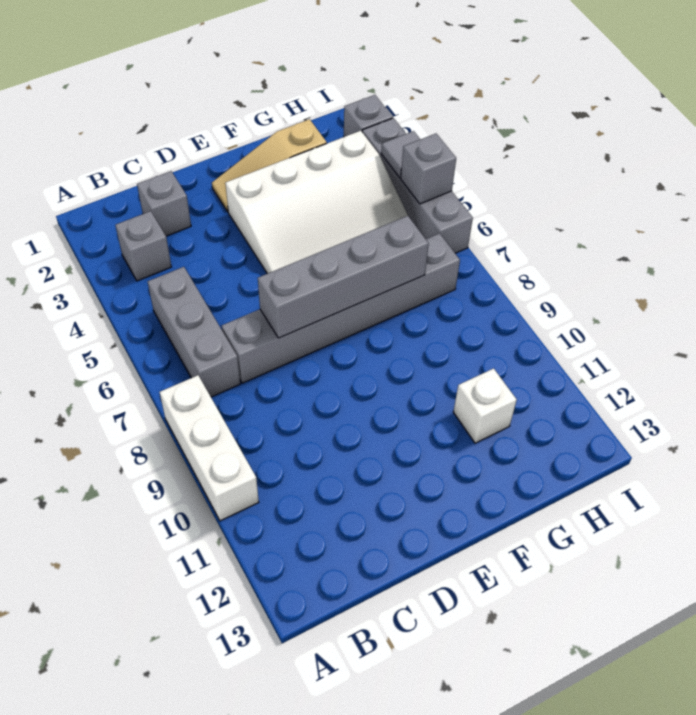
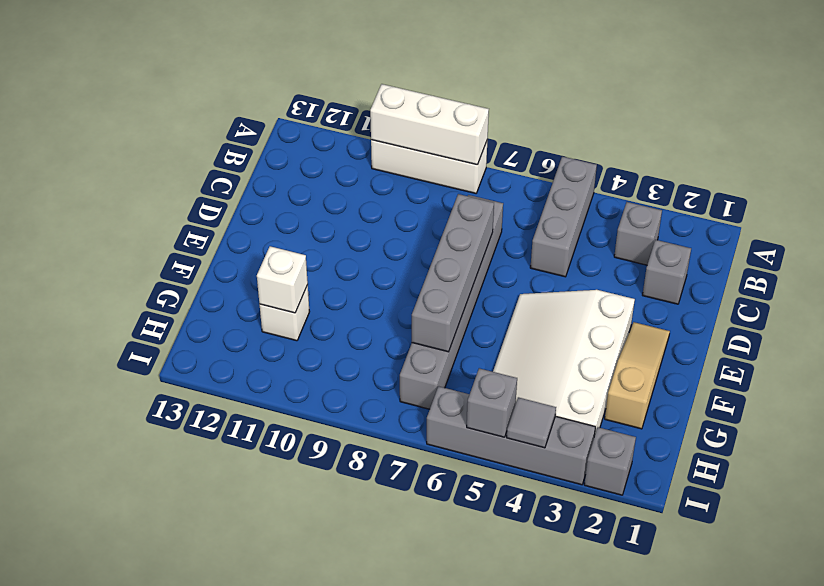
none -> white brick A8:A10 level 2
grey brick B5:B7 level 1 -> grey brick A5:C5 level 1
none -> white brick G11 level 2

